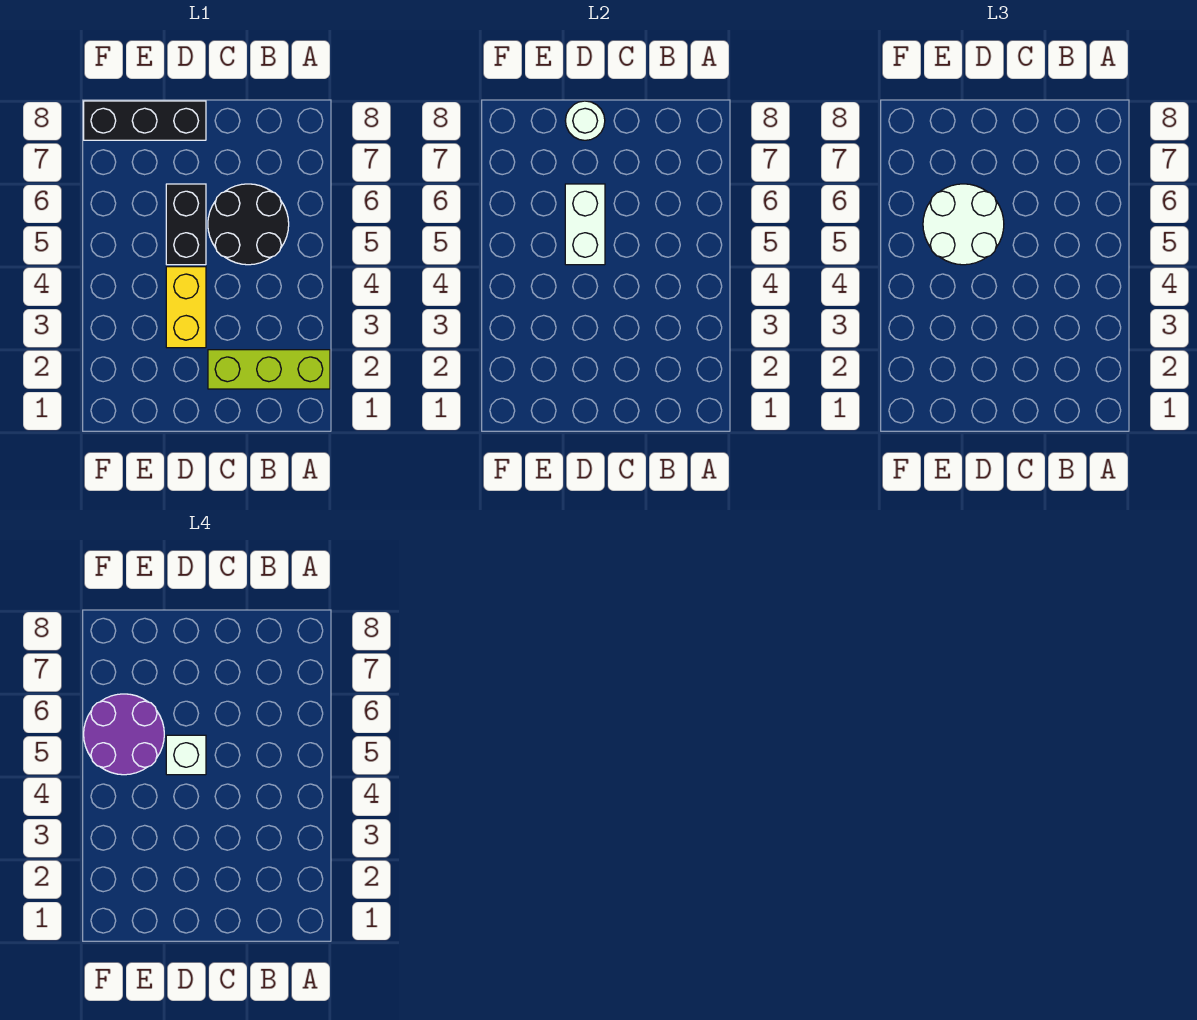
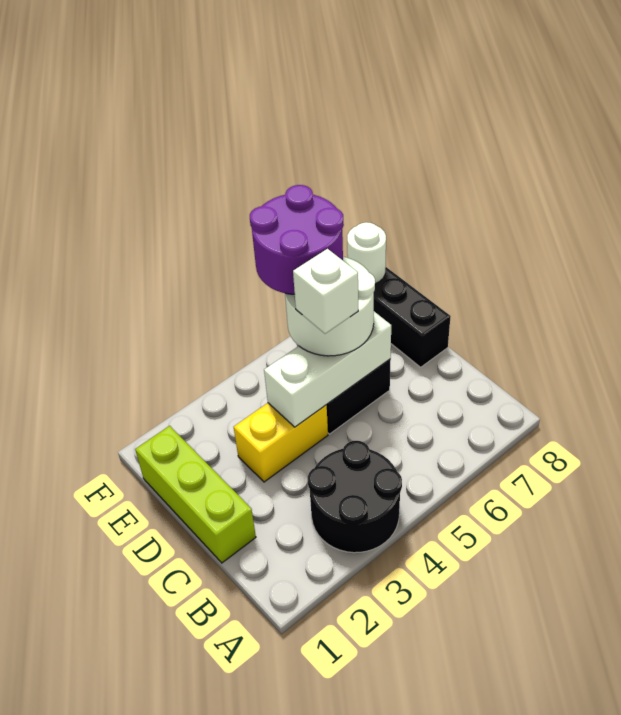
lime brick A2:C2 level 1 -> lime brick C1:E1 level 1
black round brick B5:C6 level 1 -> black round brick A3:B4 level 1
white brick D5:D6 level 2 -> white brick D4:D6 level 2
white round brick D8 level 2 -> white round brick F8 level 2

